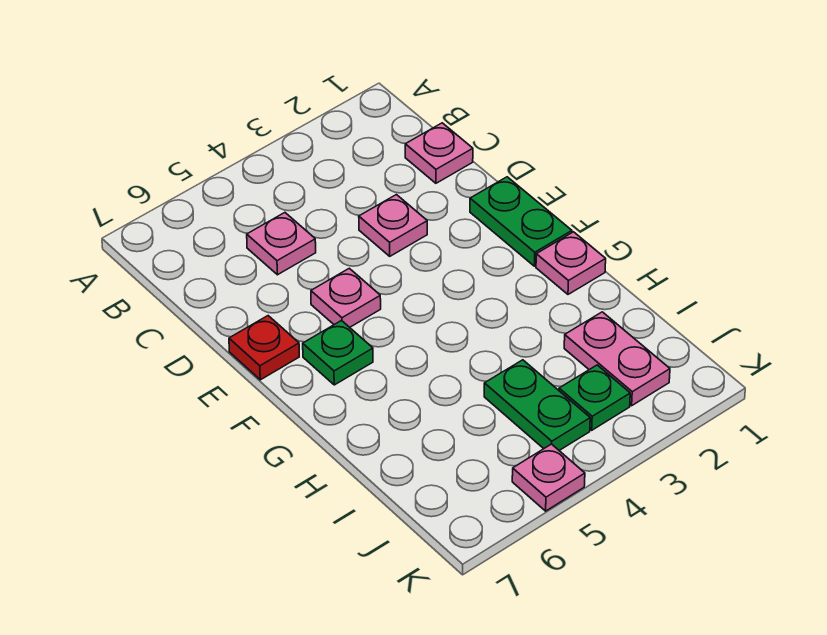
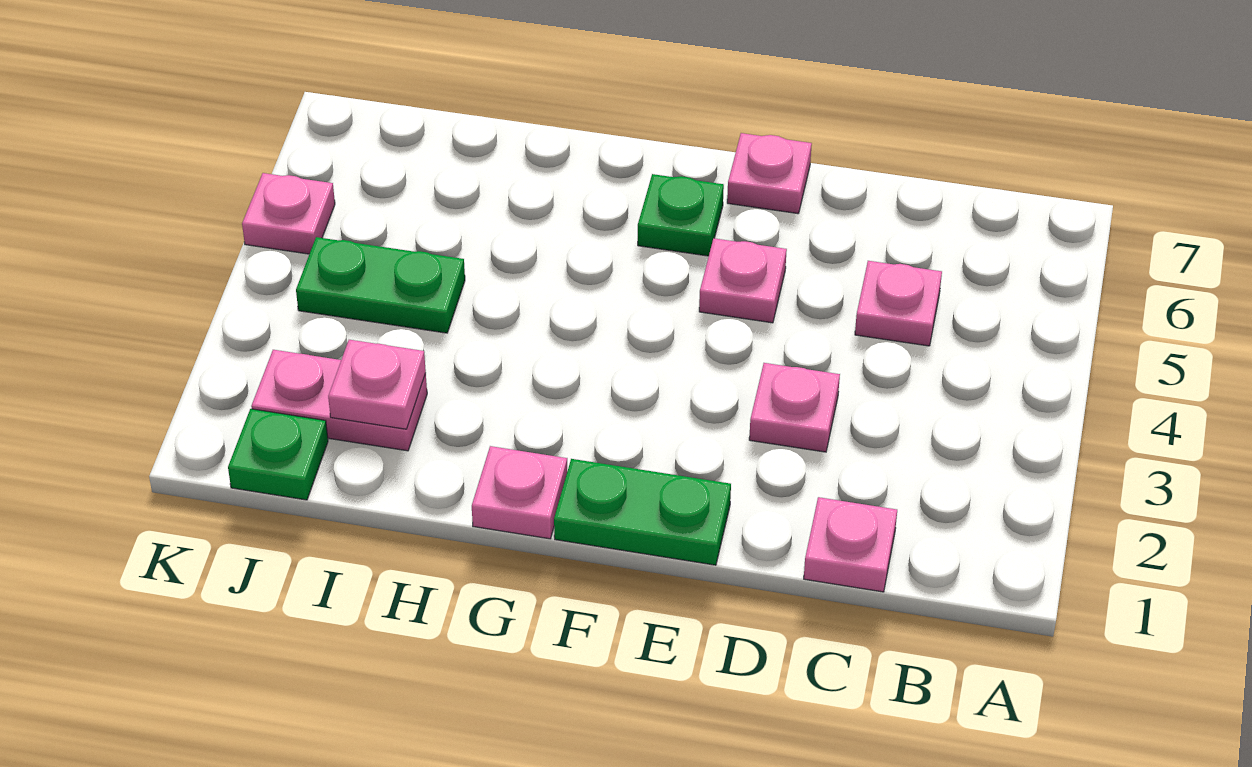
red plate E7 level 1 -> pink plate E7 level 1
none -> pink plate I2 level 2
green plate J3 level 1 -> green plate J1 level 1

